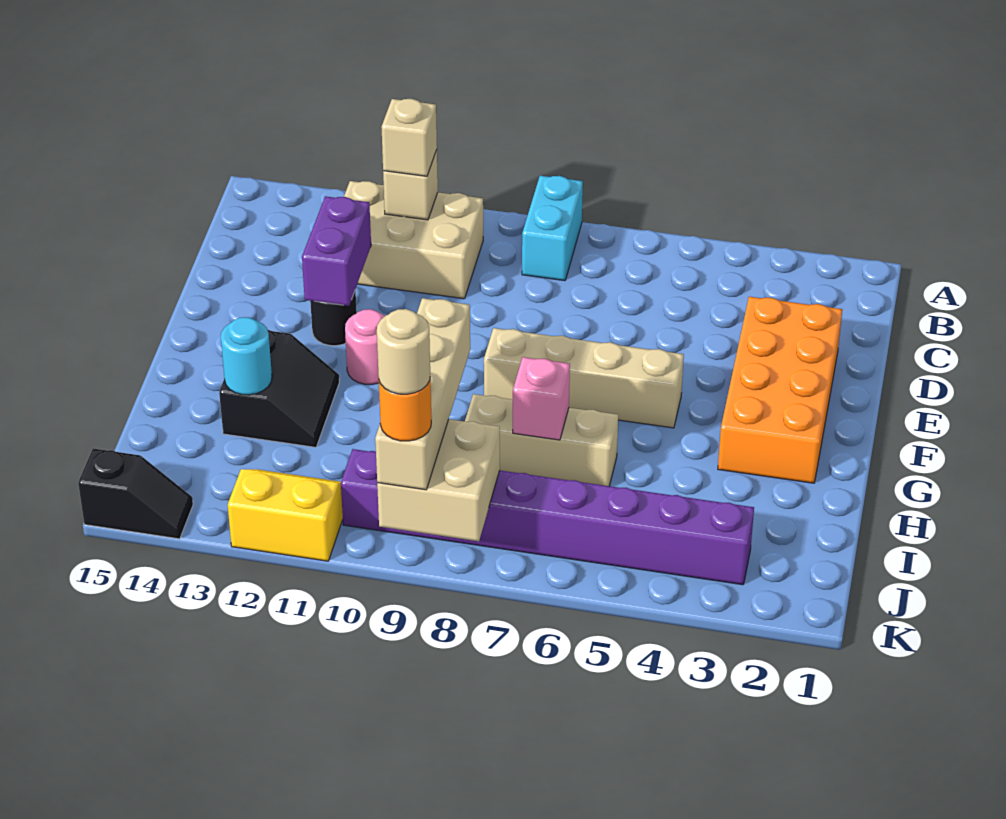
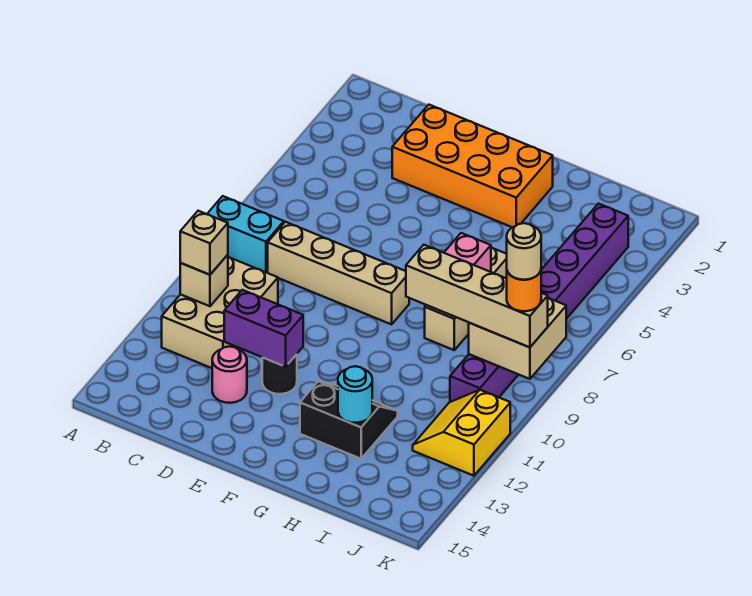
tan brick F5:F8 level 1 -> tan brick C8:F8 level 1
pink round brick F11 level 1 -> pink round brick D13 level 1
black slope K14:K15 level 1 top 15 -> none

